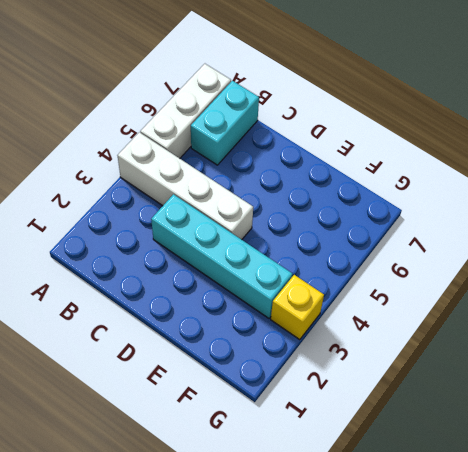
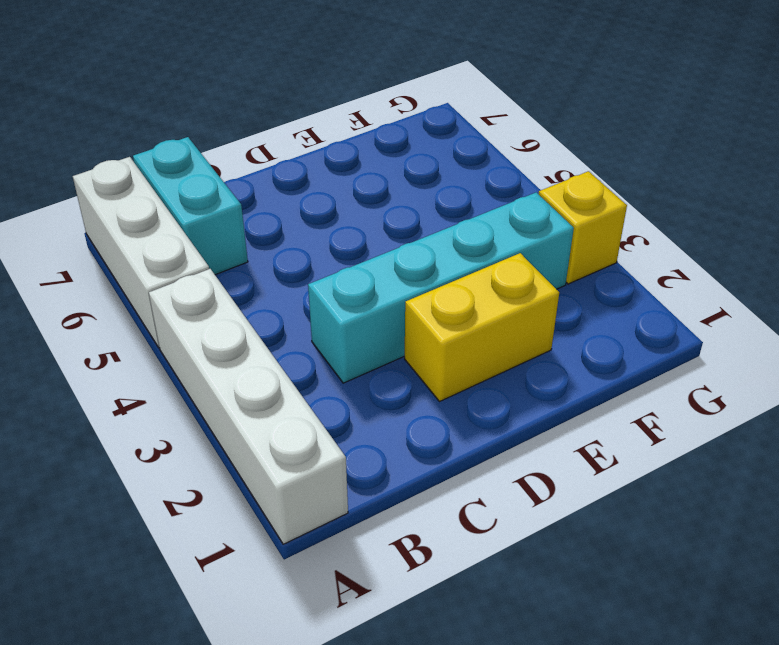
white brick A4:D4 level 1 -> white brick A1:A4 level 1
none -> yellow brick D2:E2 level 1

